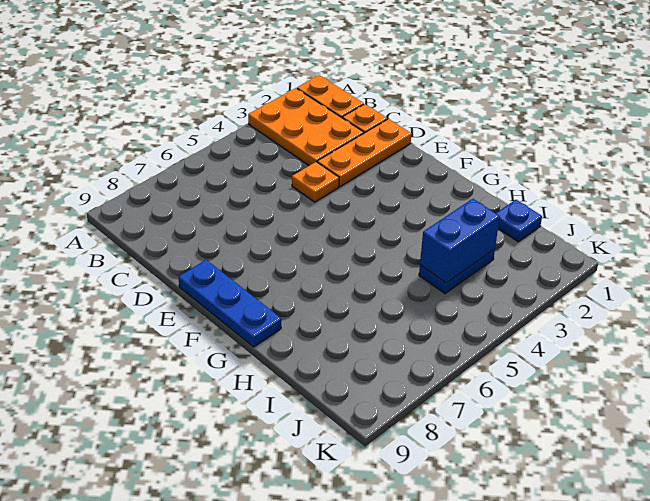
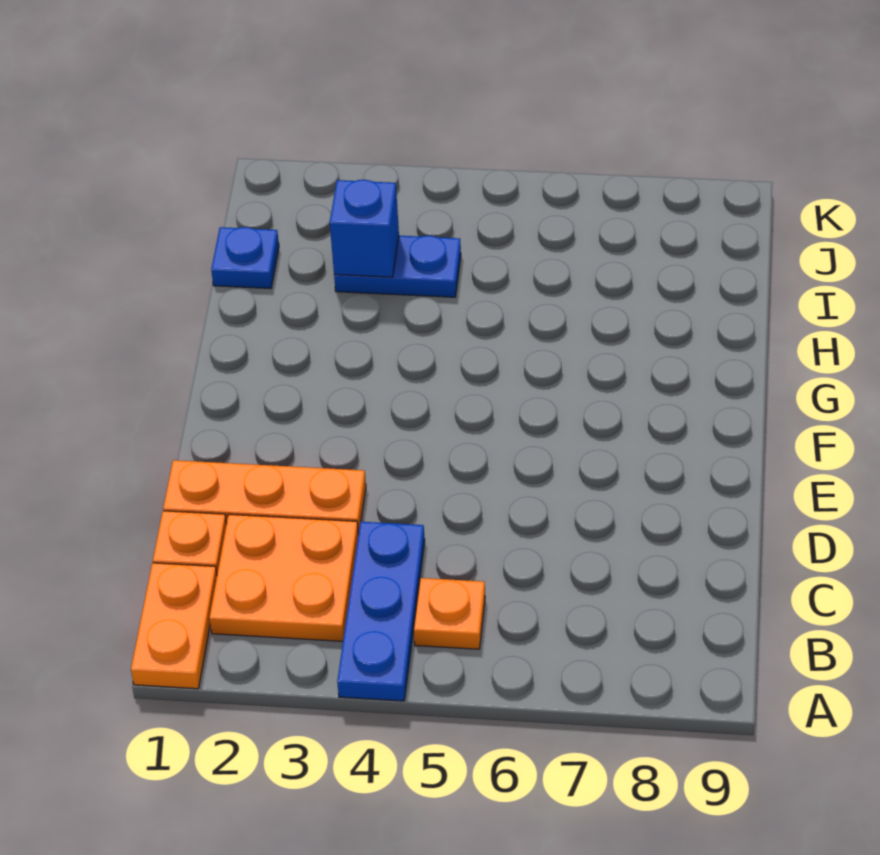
orange plate A2:C3 level 1 -> orange plate B2:C3 level 1
orange plate D4 level 1 -> orange plate B5 level 1
blue plate E9:G9 level 1 -> blue plate A4:C4 level 1
blue brick I3:I4 level 2 -> blue brick I3 level 2

